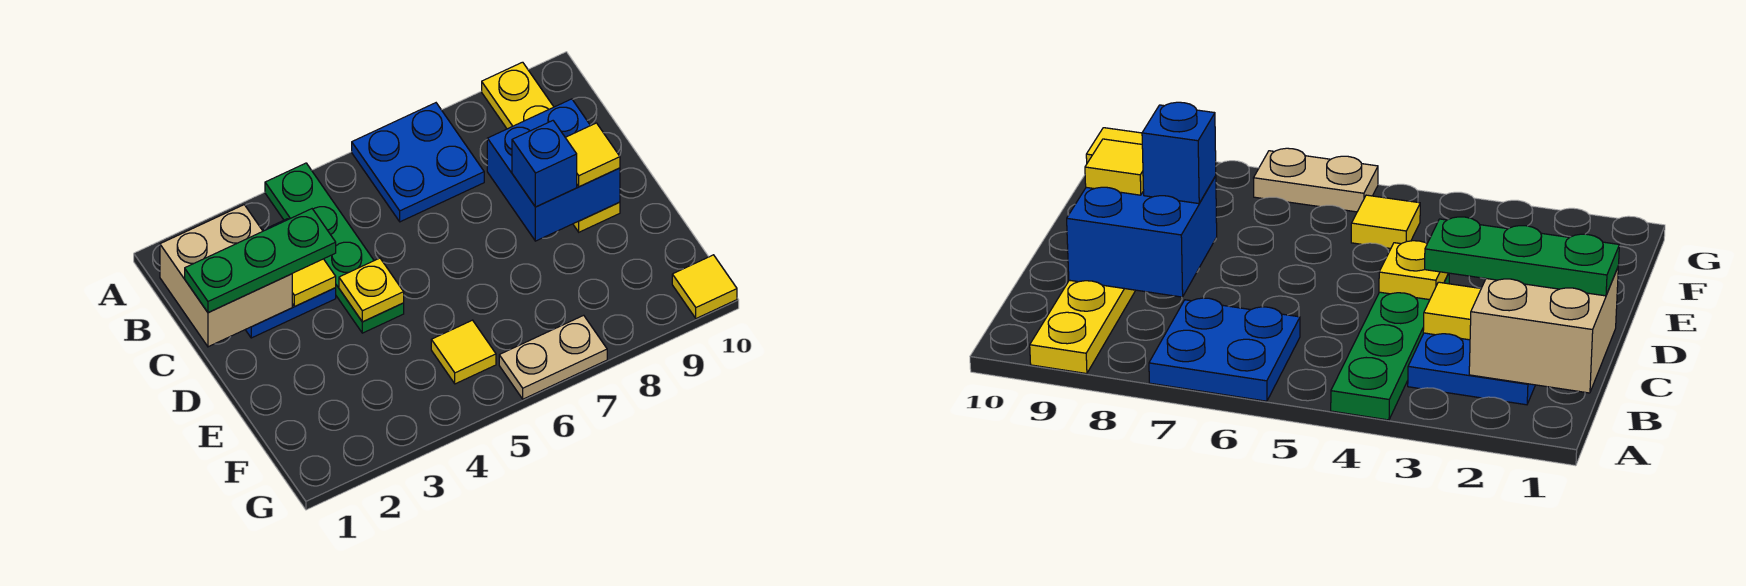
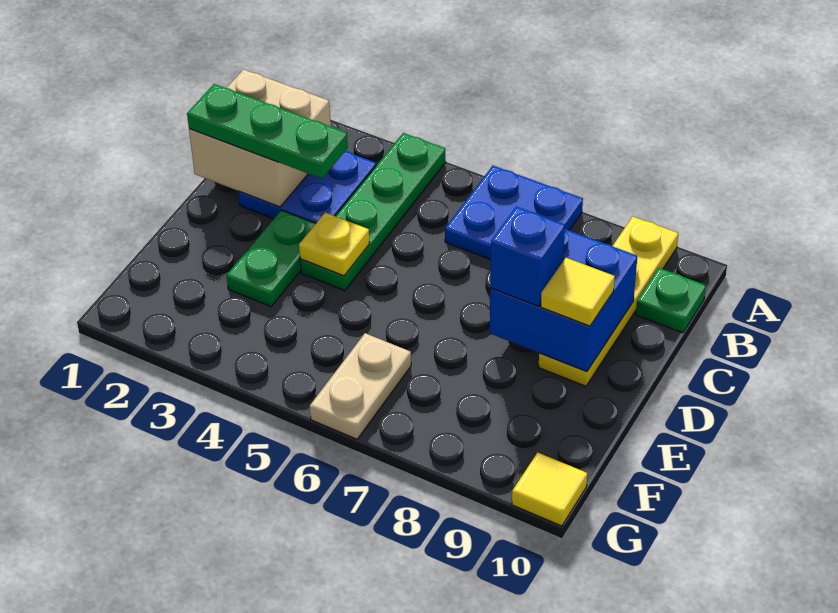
none -> green plate B10 level 1
yellow tile C3 level 2 -> none
none -> green plate D3:E3 level 1
yellow tile F5 level 1 -> none
tan plate G6:G7 level 1 -> tan plate F6:G6 level 1

